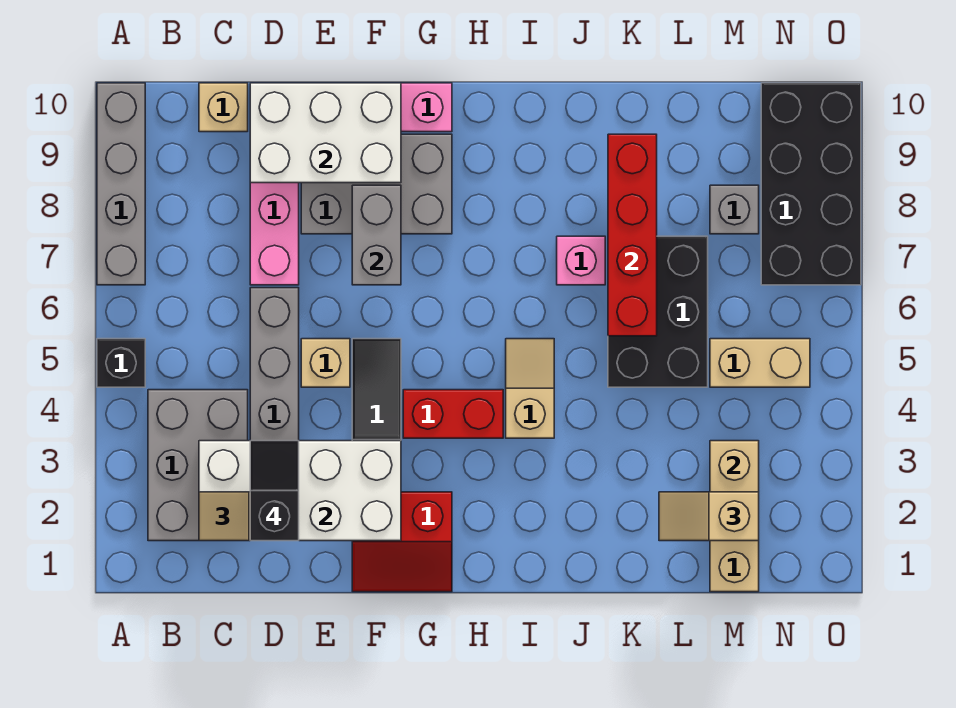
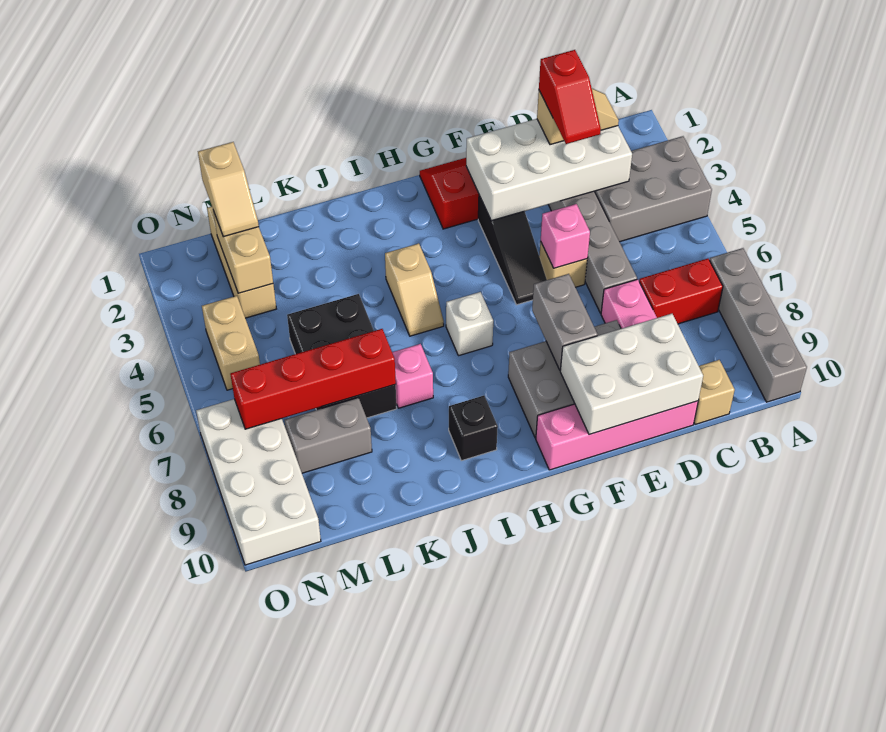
black brick A5 level 1 -> black brick I9 level 1
grey brick B2:C4 level 1 -> grey brick A3:C4 level 1
black slope D2:D3 level 4 top 2 -> red slope D2:D3 level 4 top 2
none -> pink brick E5 level 2
red brick G4:H4 level 1 -> red brick B7:C7 level 1
none -> white brick H6 level 1
red brick K6:K9 level 2 -> red brick K7:N7 level 2
tan slope L2:M2 level 3 top M -> tan slope M1:M2 level 3 top 1
tan brick M5:N5 level 1 -> tan brick N4:N5 level 1
grey brick M8 level 1 -> grey brick L8:M8 level 1
black brick N7:O10 level 1 -> white brick N7:O10 level 1

